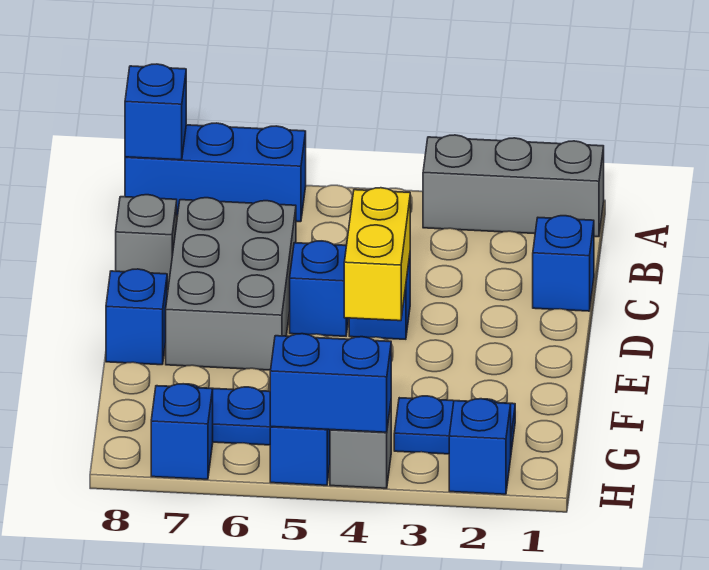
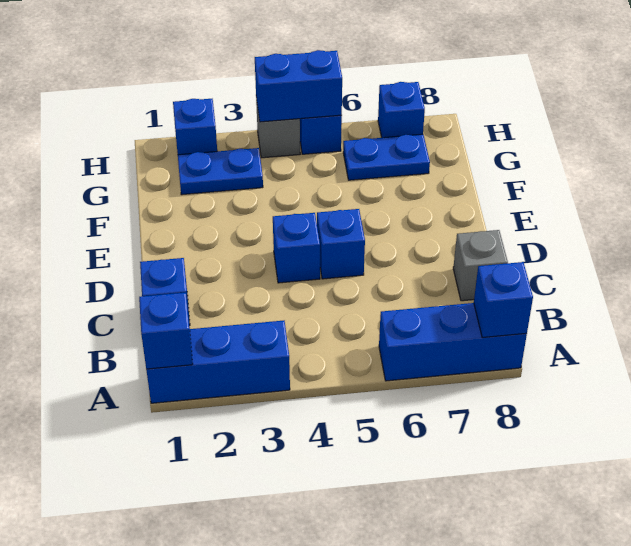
grey brick A1:A3 level 1 -> blue brick A1:A3 level 1
grey brick C6:E7 level 1 -> none
yellow brick D4:E4 level 2 -> none
blue brick E8 level 1 -> blue brick A1 level 2

